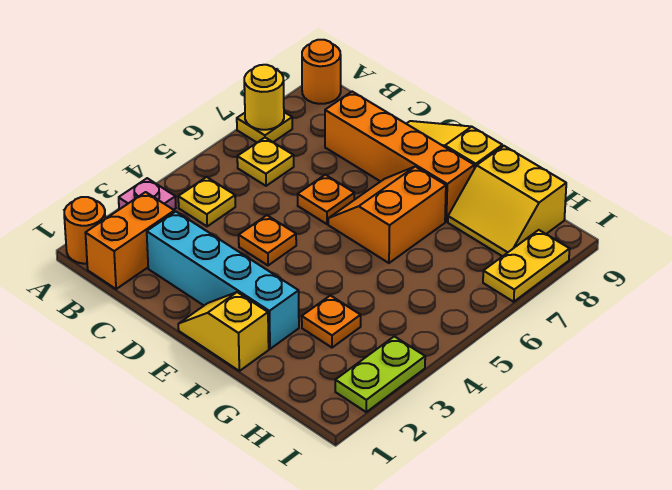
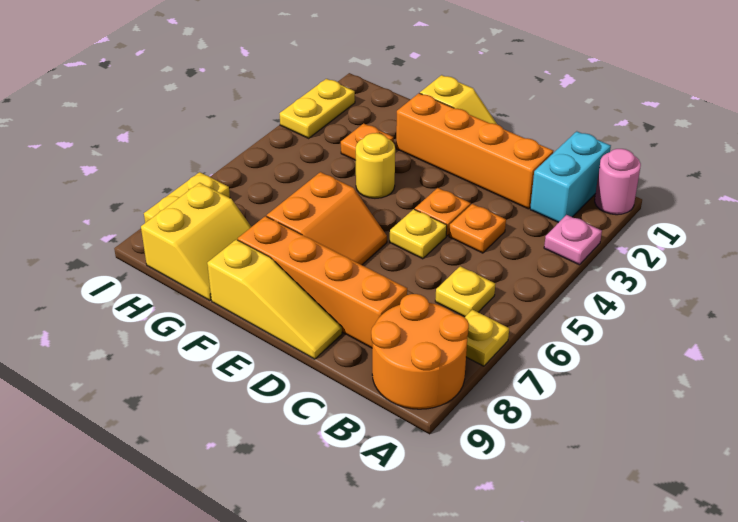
orange round brick A1 level 1 -> pink round brick A1 level 1
yellow round brick A7 level 2 -> yellow round brick F4 level 1
orange round brick A9 level 1 -> orange round brick A8:B9 level 1
orange brick B1:B2 level 1 -> cyan brick B1:B2 level 1
yellow plate B4 level 1 -> yellow plate D5 level 1
cyan brick C2:F2 level 1 -> orange brick C2:F2 level 1
orange plate D6 level 1 -> orange plate C4 level 1
yellow slope G8:H9 level 1 top 9 -> yellow slope G8:H9 level 1 top H
lime plate I2:I3 level 1 -> yellow plate I2:I3 level 1

